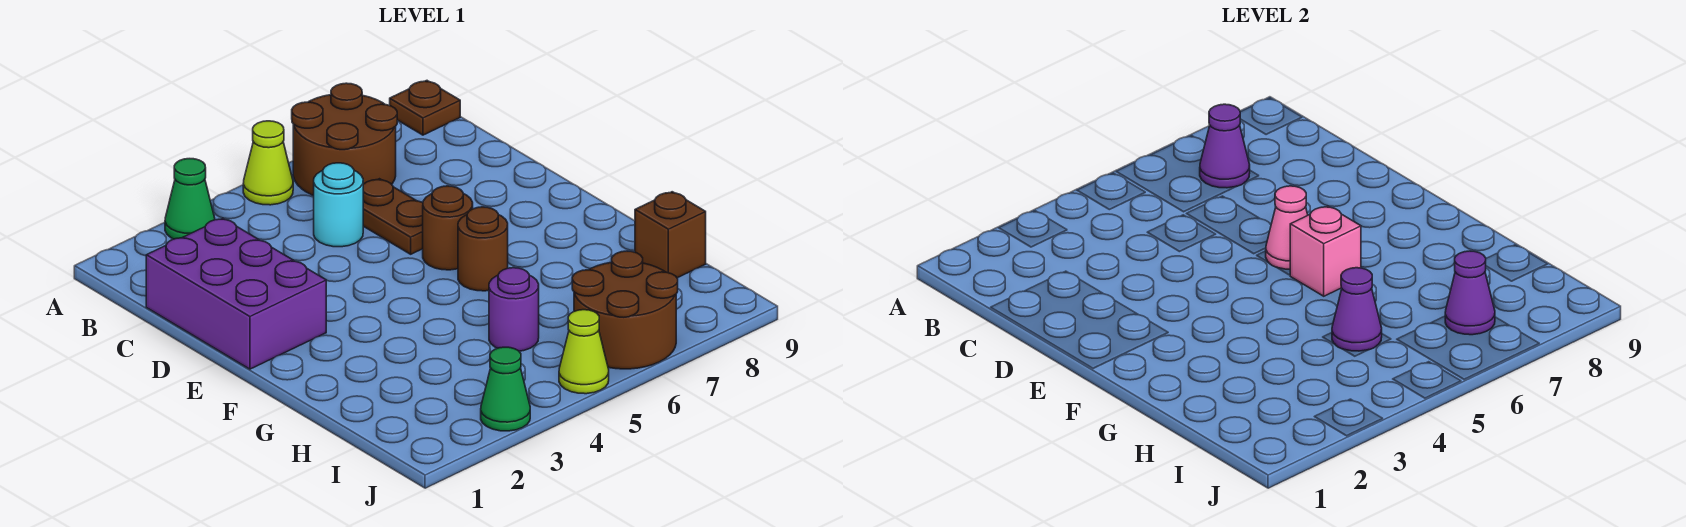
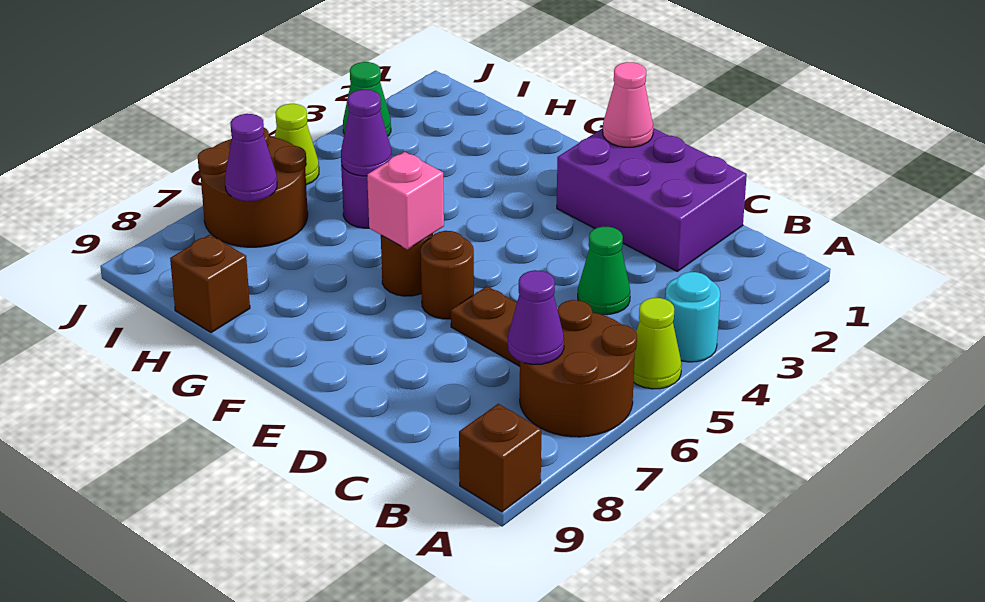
green cone A3 level 1 -> green cone C4 level 1
brown plate A9 level 1 -> brown brick A9 level 1
cyan round brick C5 level 1 -> cyan round brick A4 level 1
pink cone E6 level 2 -> pink cone E1 level 2

